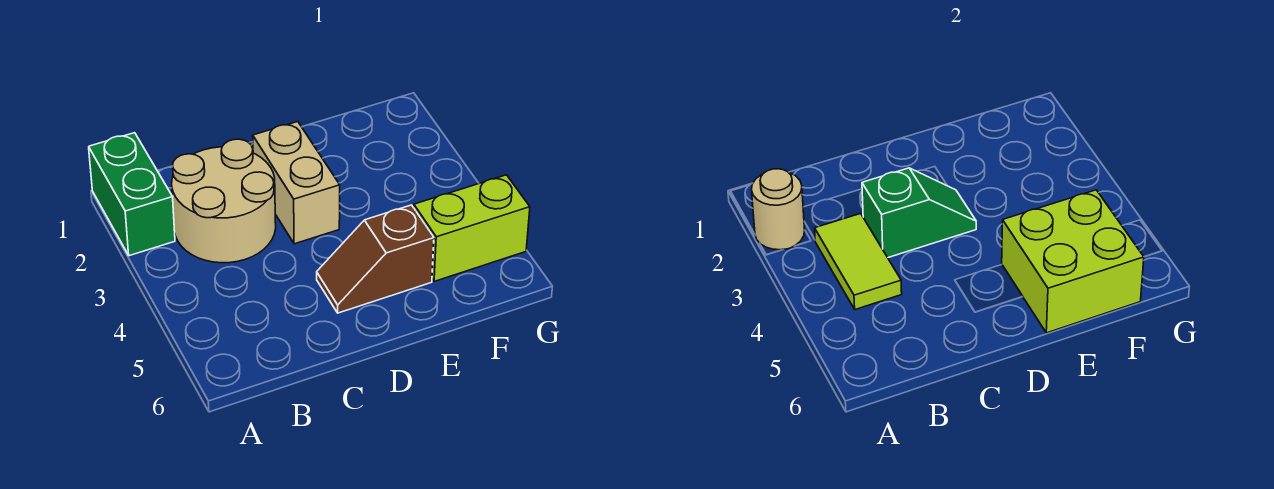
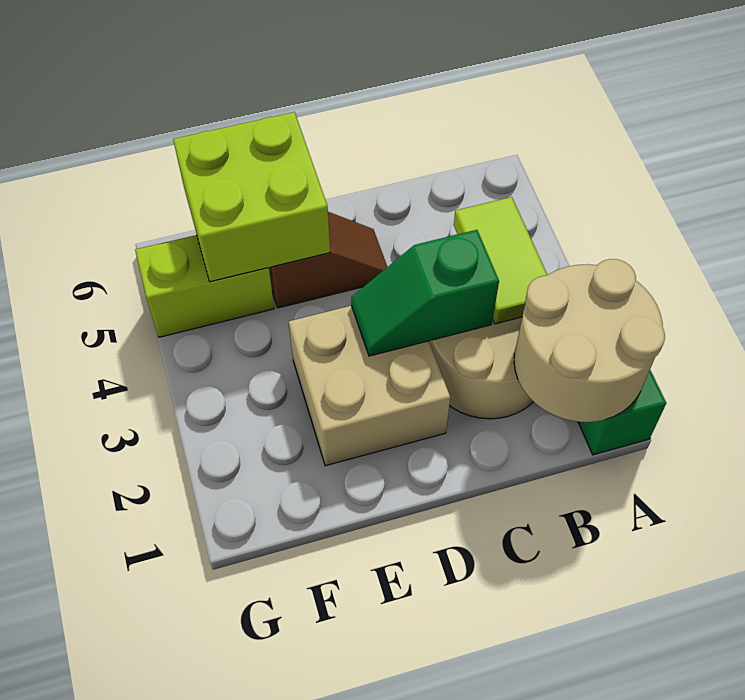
tan round brick A2 level 2 -> tan round brick A1:B2 level 2
tan brick D2:D3 level 1 -> tan brick D2:E3 level 1

